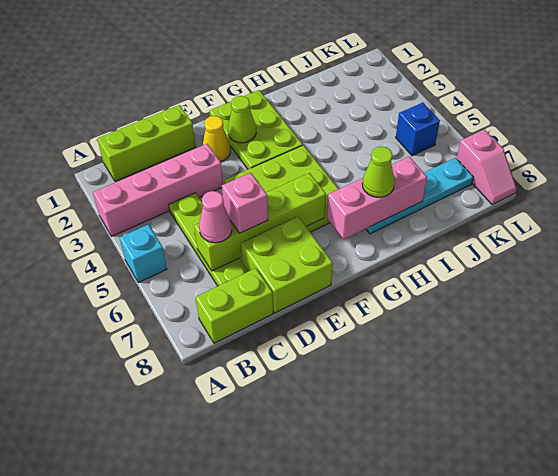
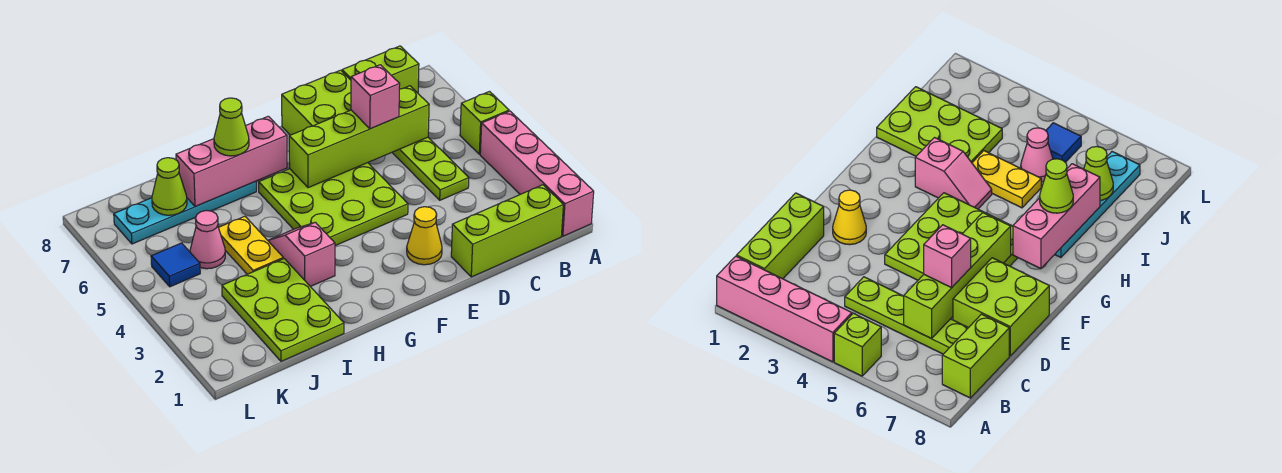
pink brick A3:D3 level 1 -> pink brick A1:A4 level 1
cyan brick A5 level 1 -> lime brick A5 level 1
pink cone C6 level 3 -> pink cone J5 level 1
lime plate F1:G3 level 1 -> lime plate I1:J3 level 1
lime cone F2 level 2 -> lime cone J7 level 2
none -> yellow plate I4:I5 level 1
blue brick K5 level 1 -> blue tile K5 level 1
pink slope L7:L8 level 1 top 7 -> pink slope H3:H4 level 1 top 3

